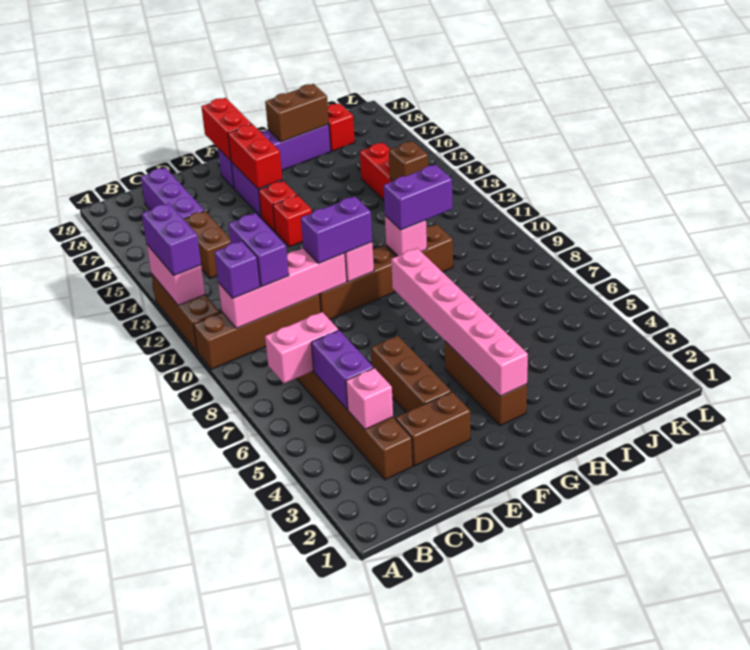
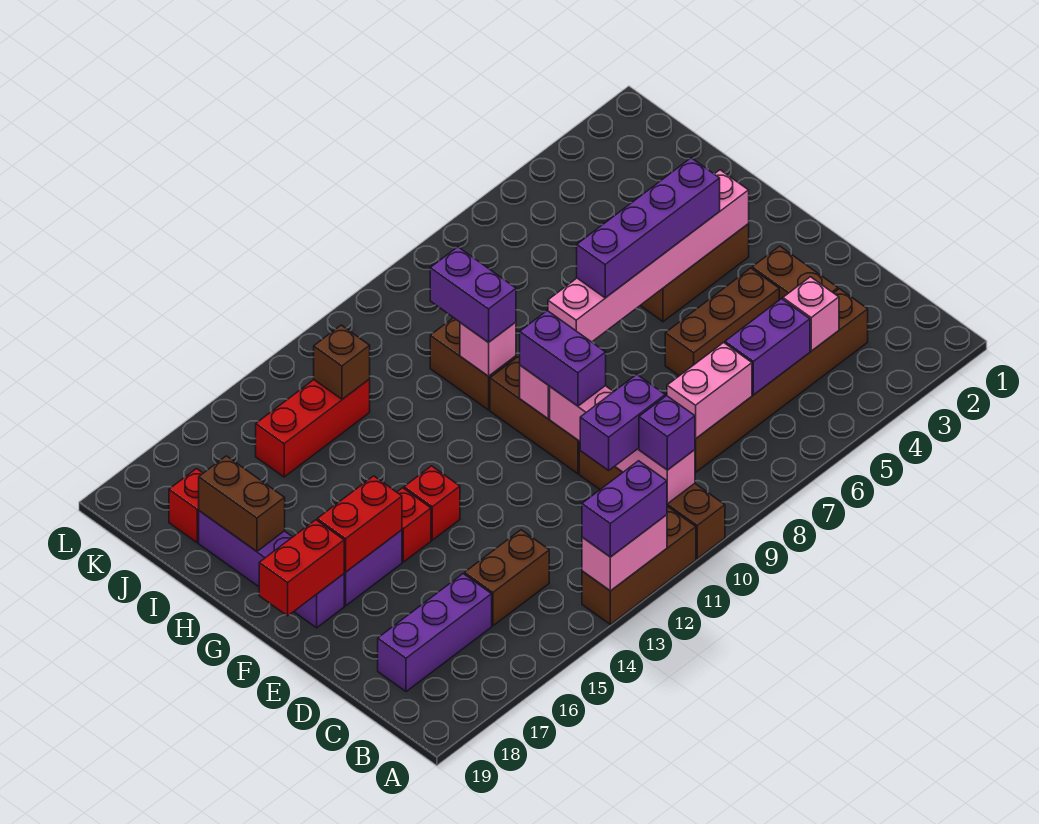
pink brick B7:C7 level 2 -> pink brick C7:C8 level 2
none -> purple brick G4:G7 level 3

